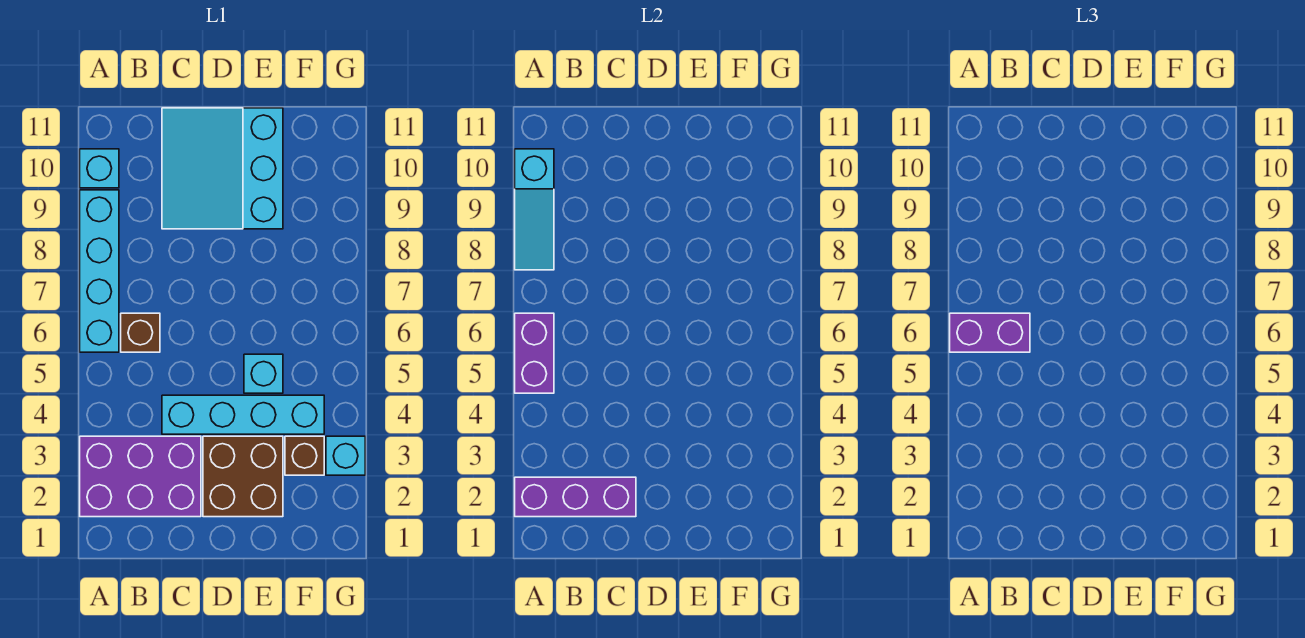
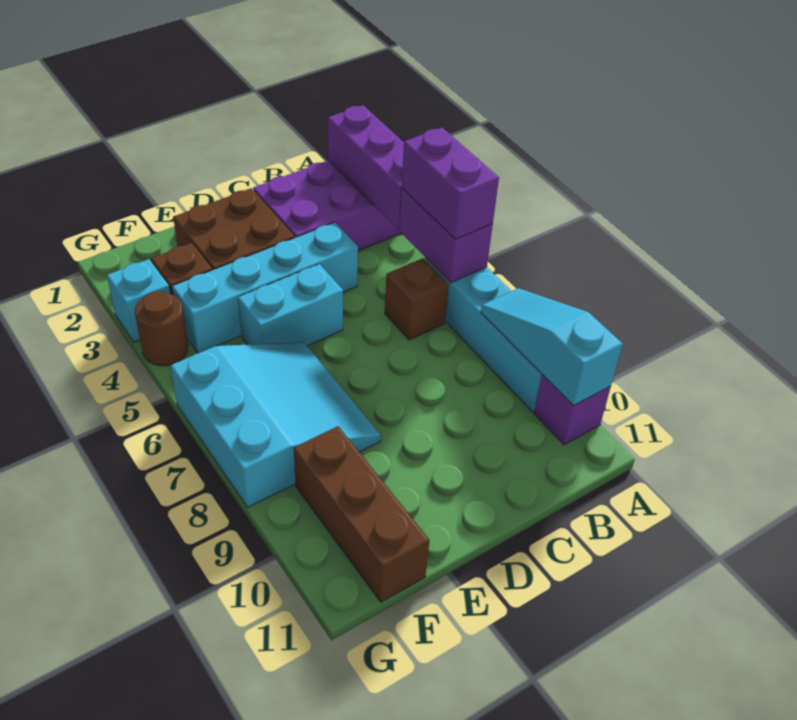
purple brick A2:C2 level 2 -> purple brick A2:A4 level 2
purple brick A6:B6 level 3 -> purple brick A5:A6 level 3
cyan brick A10 level 1 -> purple brick A10 level 1
cyan slope C9:E11 level 1 top E -> cyan slope E6:G8 level 1 top G
cyan brick E5 level 1 -> cyan brick D5:E5 level 1
none -> brown brick F9:F11 level 1
none -> brown round brick G4 level 1

